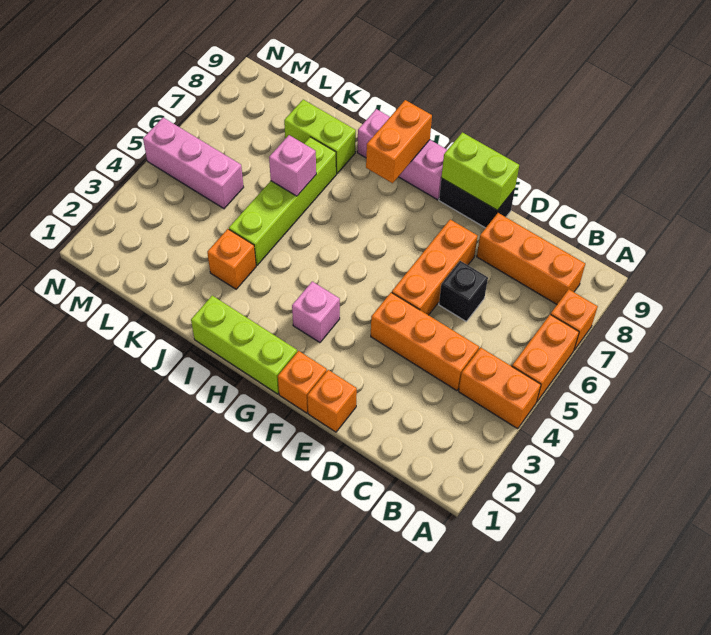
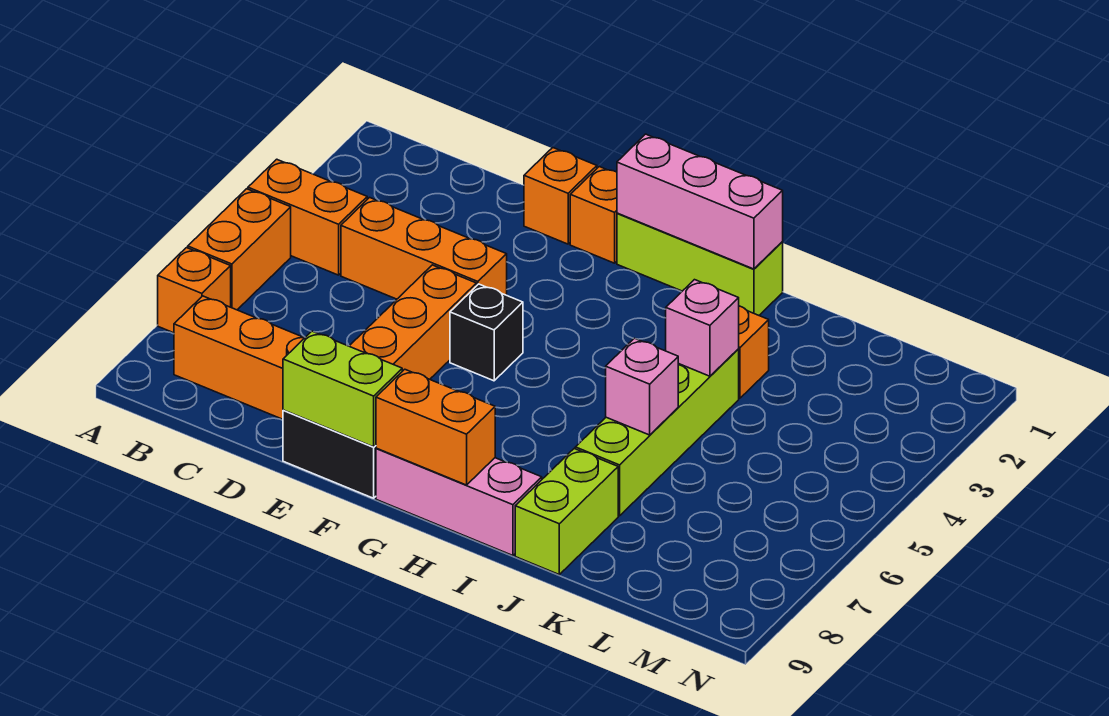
black brick D6 level 1 -> black brick F5 level 1
pink brick G3 level 1 -> pink brick J4 level 2
orange brick H8:H9 level 2 -> orange brick G9:H9 level 2
lime brick J8:K8 level 1 -> lime brick J8:J9 level 1
pink brick L5:N5 level 1 -> pink brick G1:I1 level 2

